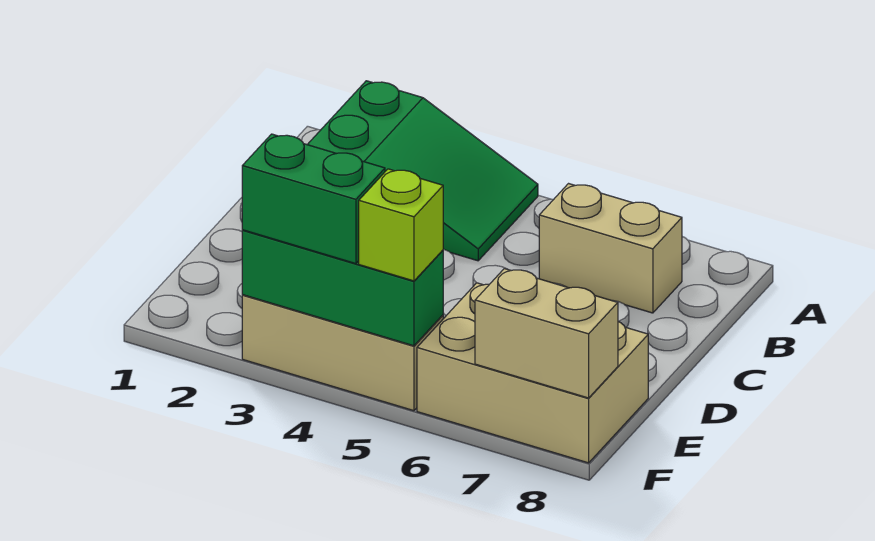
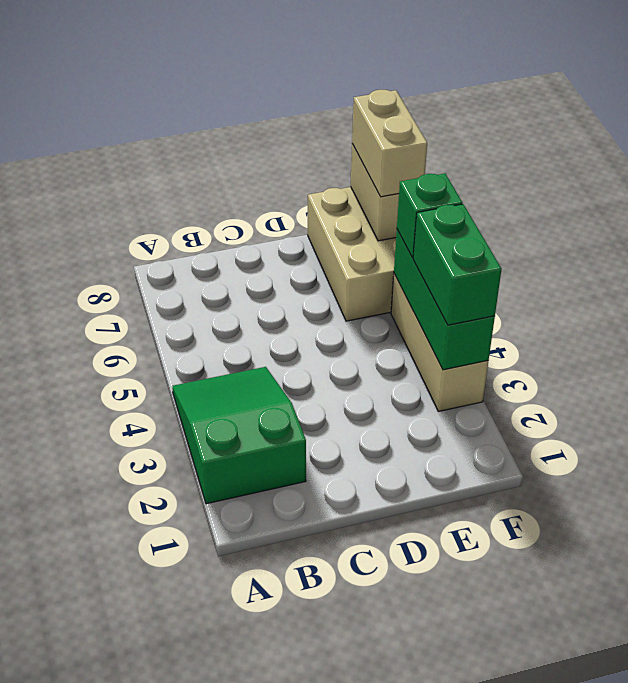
tan brick B6:B7 level 1 -> tan brick F7:F8 level 3
lime brick F5 level 3 -> green brick F5 level 3

